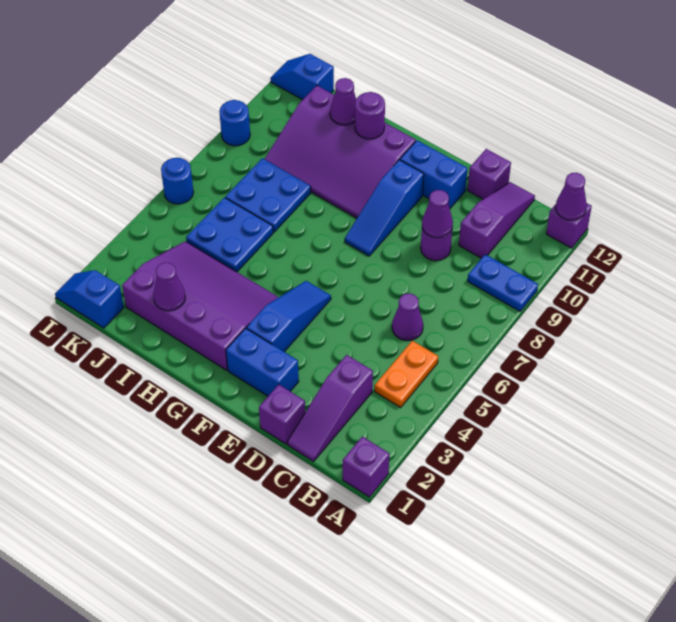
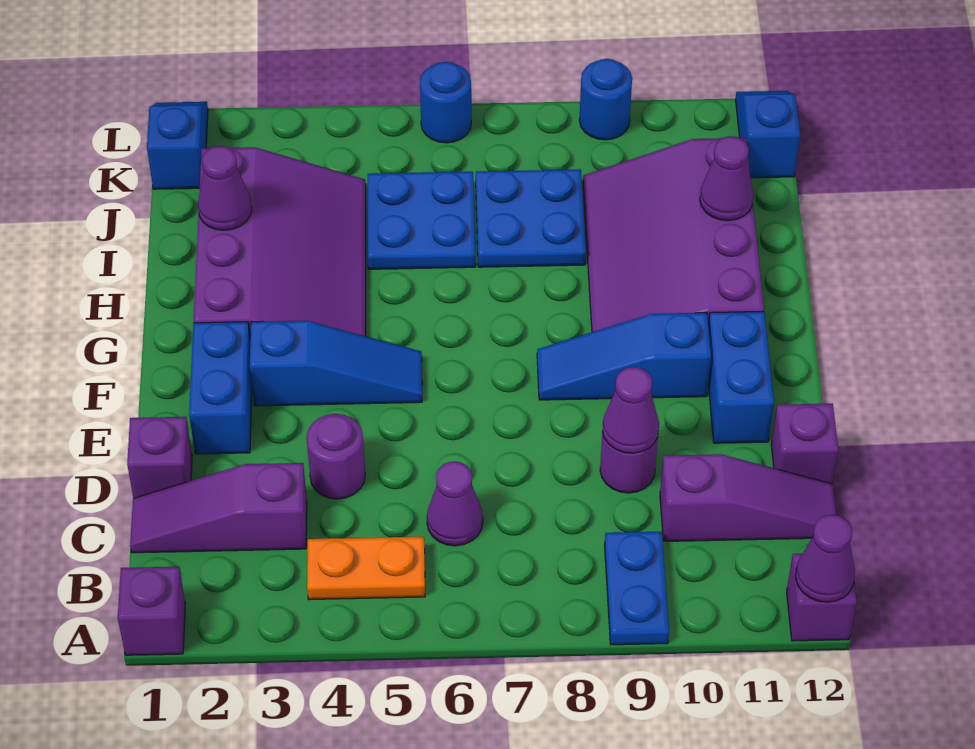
purple round brick H11 level 2 -> purple round brick D4 level 1

